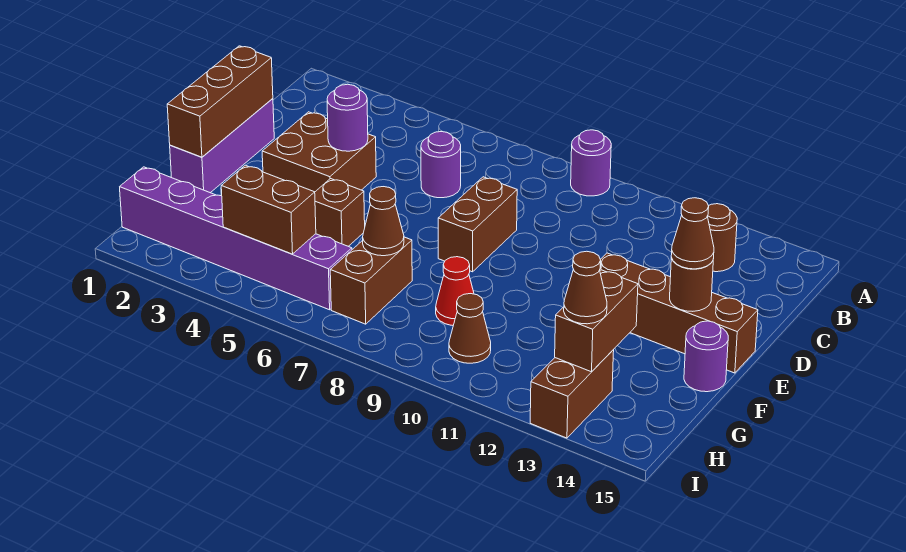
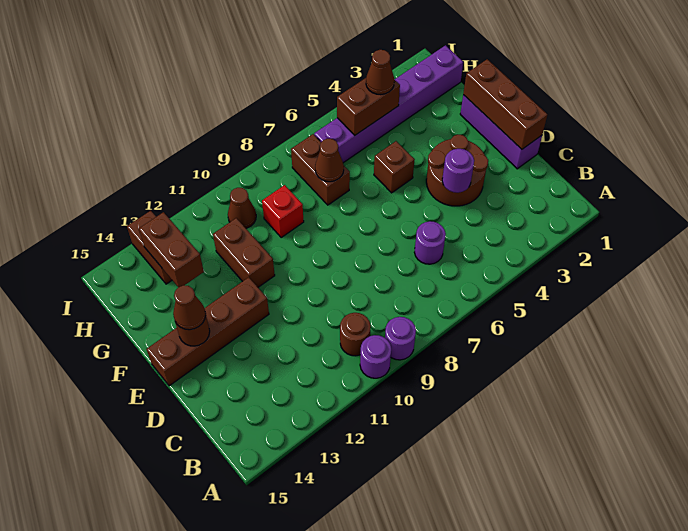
brown round brick B13 level 1 -> brown round brick B10 level 1
brown brick D3:E4 level 1 -> brown round brick D3:E4 level 1
brown brick D8:E8 level 1 -> brown brick F11:G11 level 1
purple round brick F15 level 1 -> purple round brick A10 level 1
red cone G9 level 1 -> red brick G9 level 1
brown cone H13 level 3 -> brown cone H4 level 3

